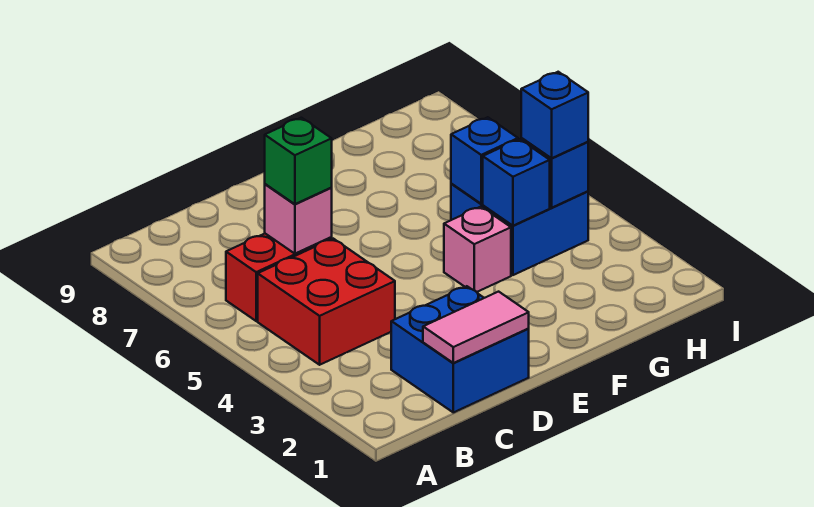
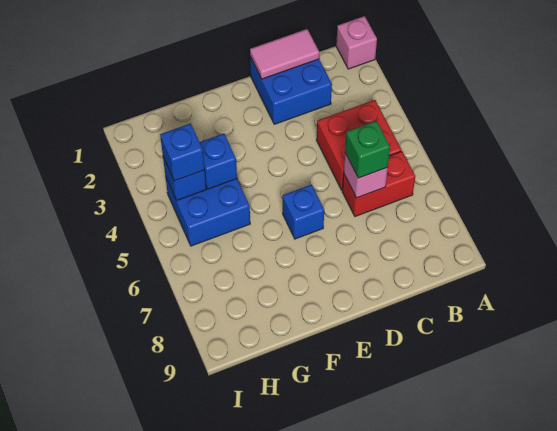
pink brick F4 level 1 -> pink brick A1 level 1
blue brick G5 level 2 -> blue brick E6 level 1

